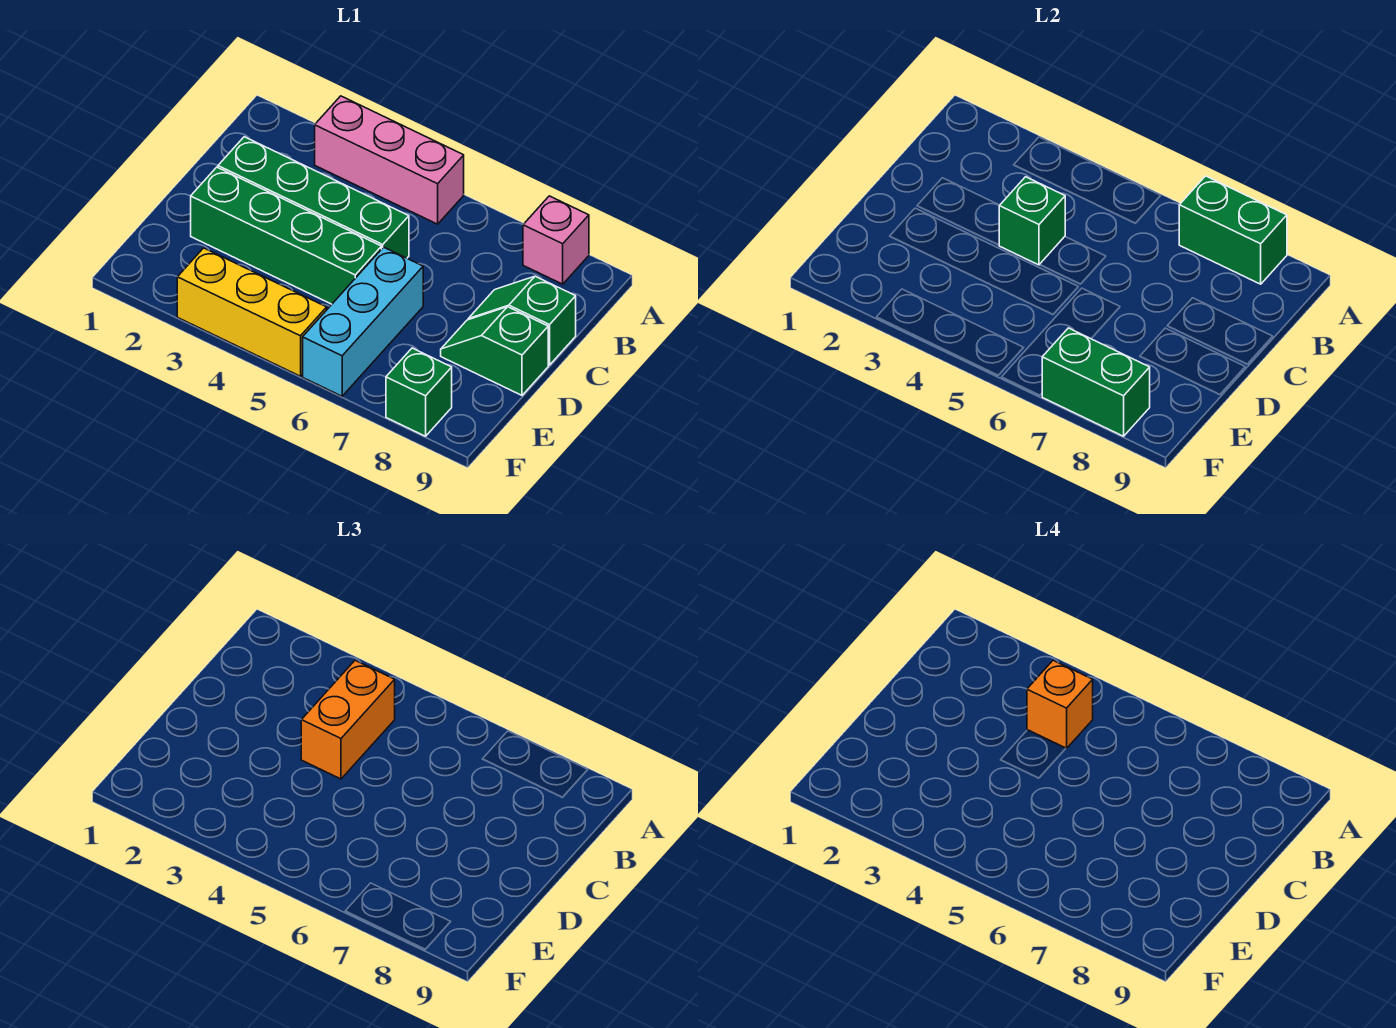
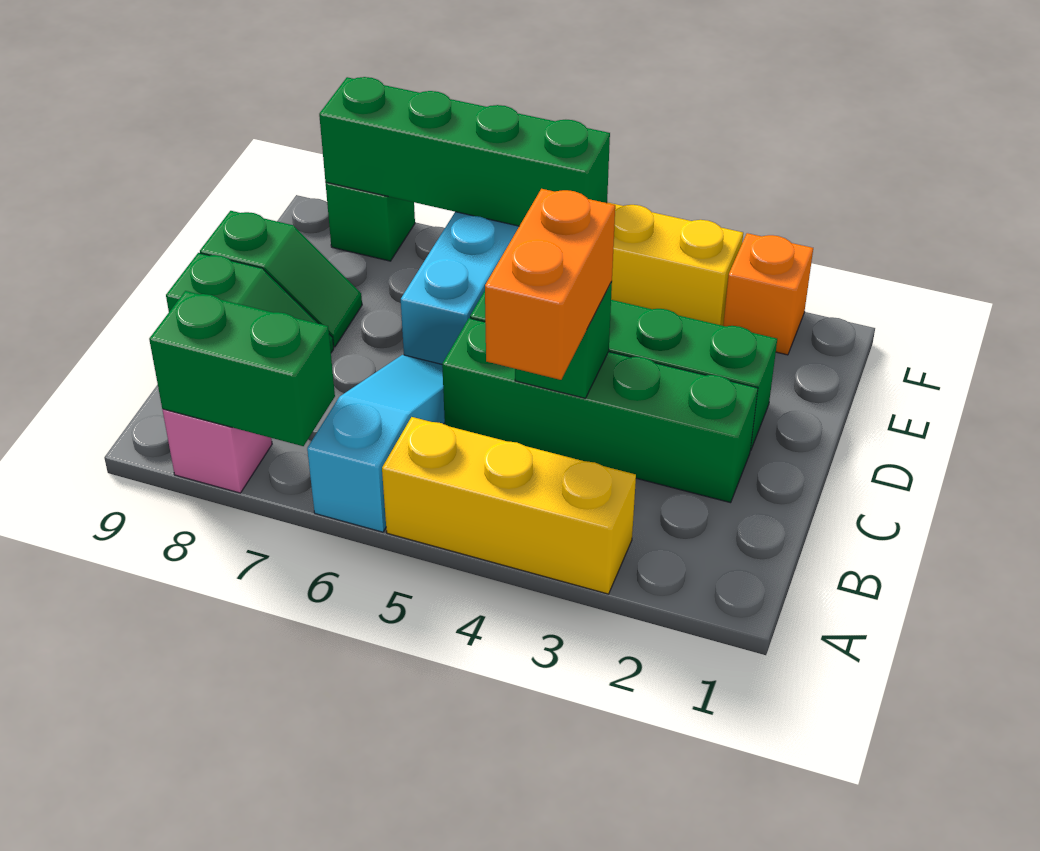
pink brick A3:A5 level 1 -> yellow brick A3:A5 level 1
none -> cyan slope A6:C6 level 1 top A
orange brick B4 level 4 -> orange brick F2 level 1
green brick F7:F8 level 2 -> green brick F5:F8 level 2

